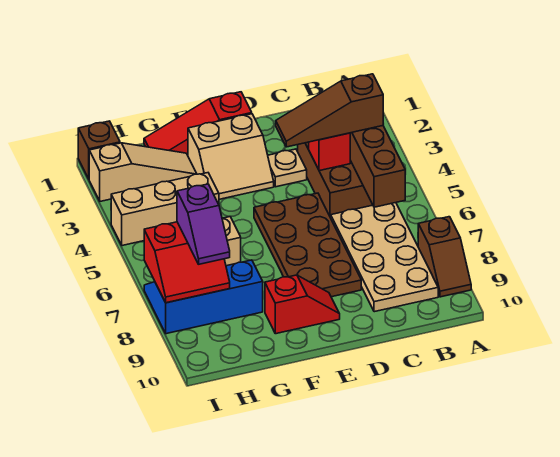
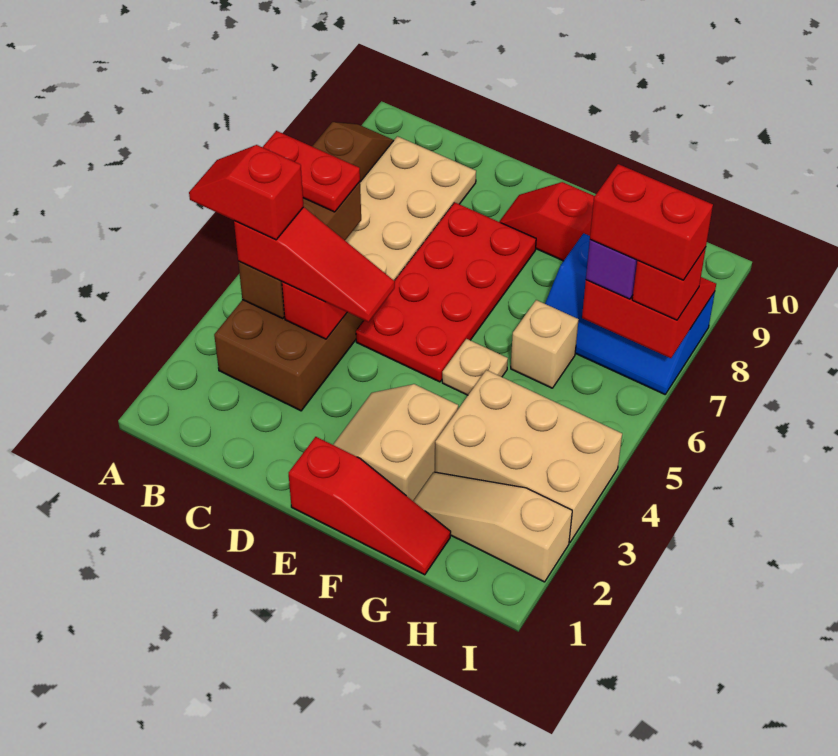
none -> red slope A4:B4 level 4 top B
none -> red plate A6:B6 level 3
brown slope B4:D4 level 3 top B -> red slope B4:D4 level 3 top B
tan plate D3 level 1 -> tan plate F5 level 1
brown plate D5:E8 level 1 -> red plate D5:E8 level 1
tan slope E2:F3 level 1 top 2 -> tan slope E2:F3 level 1 top F
tan brick G4:I4 level 1 -> tan brick G3:I4 level 1
none -> red brick H7:I7 level 4
brown brick I1 level 1 -> none
none -> red brick I7 level 3

